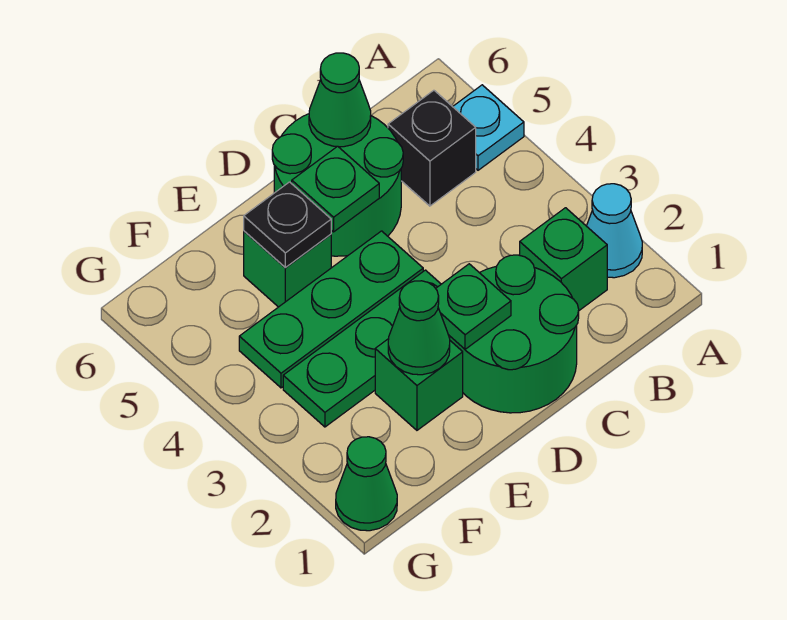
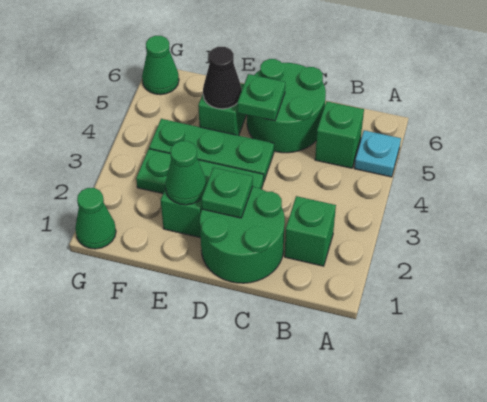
cyan cone A2 level 1 -> none
black brick B5 level 1 -> green brick B5 level 1
green cone C6 level 2 -> green cone G6 level 1
black plate E5 level 2 -> black cone E5 level 2

